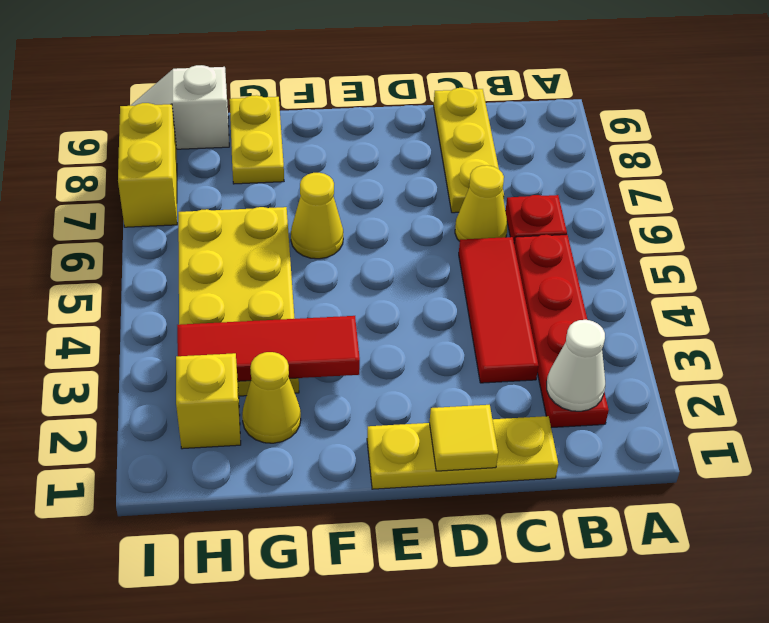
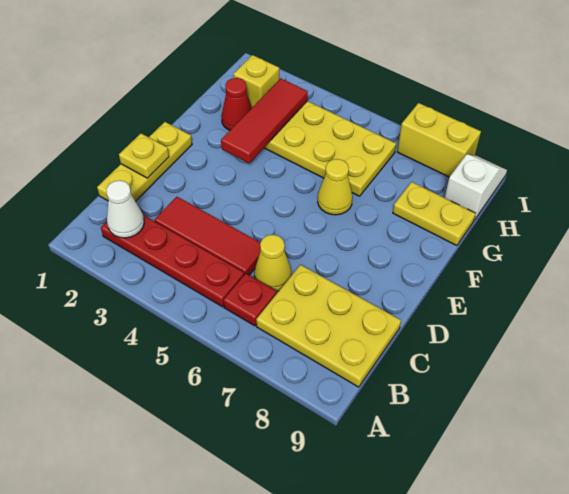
yellow plate C7:C9 level 1 -> yellow plate B7:C9 level 1
yellow tile D1 level 2 -> yellow plate D1 level 2
yellow cone G2 level 1 -> red cone G2 level 1

